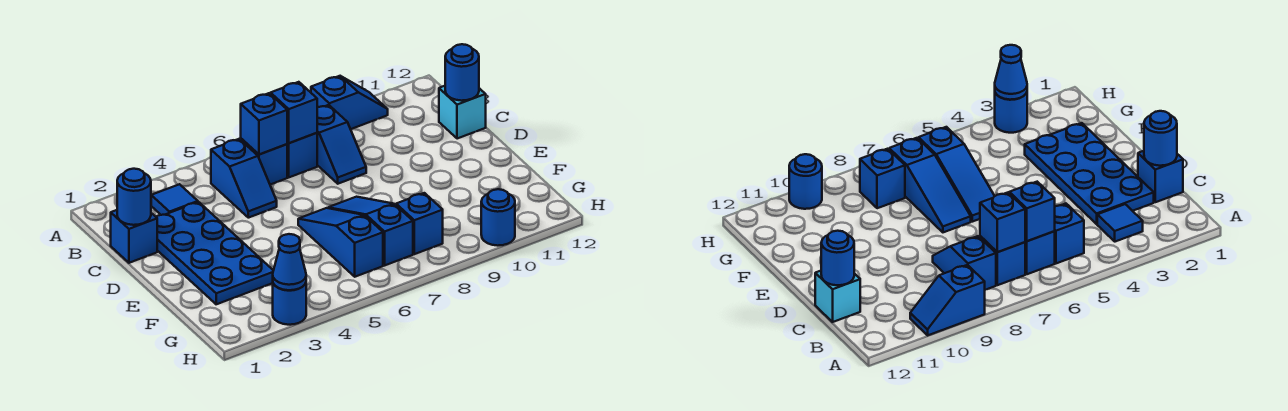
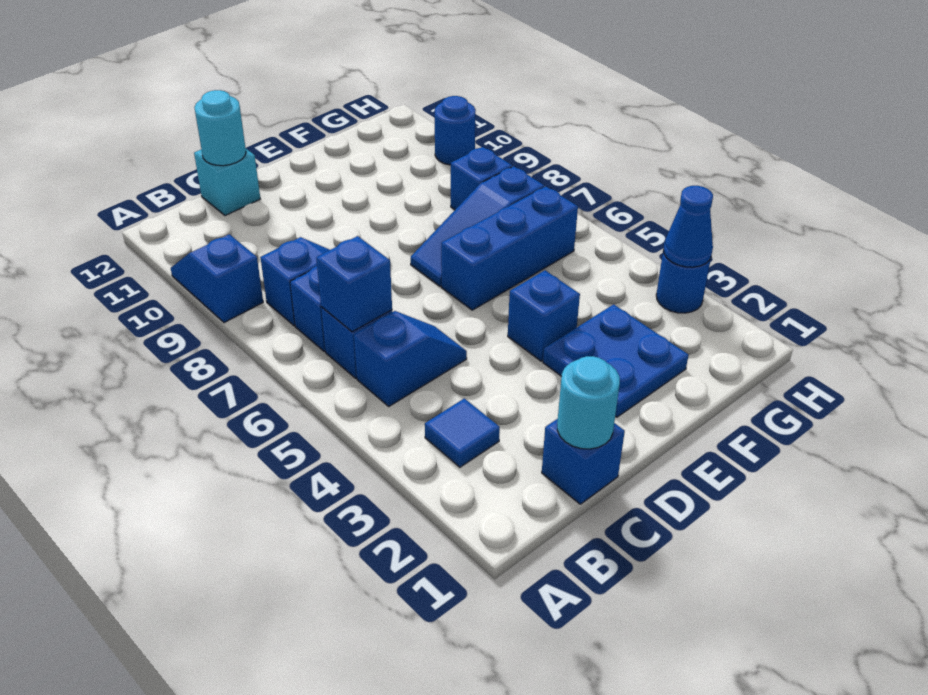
blue brick B7 level 2 -> blue brick E4 level 1
blue round brick C1 level 2 -> cyan round brick C1 level 2
blue plate C2:F3 level 1 -> blue plate E2:F3 level 1
blue round brick C12 level 2 -> cyan round brick C12 level 2
blue slope E6:G6 level 1 top G -> blue brick E6:G6 level 1

